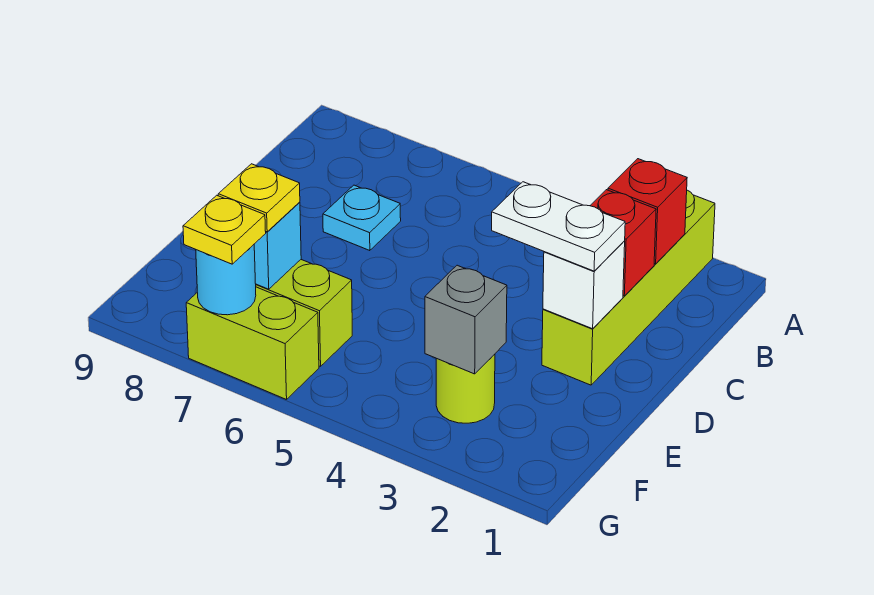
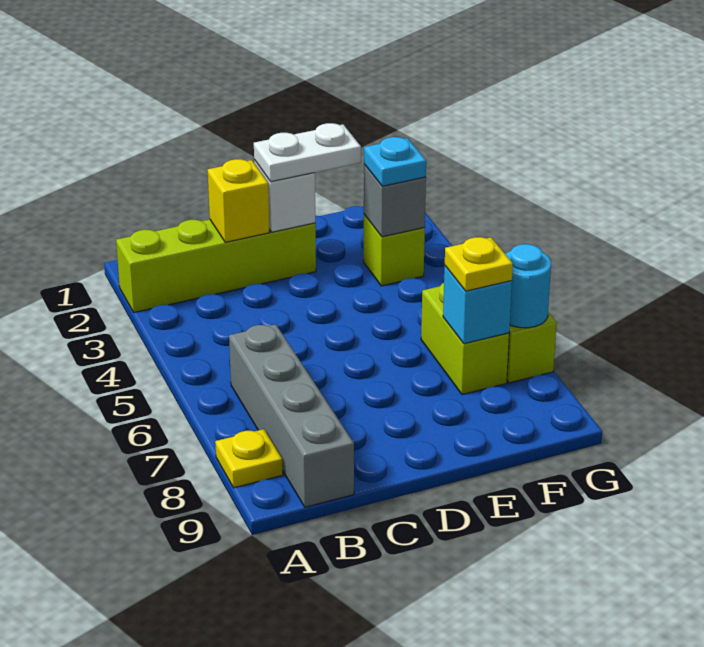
red brick B2 level 2 -> none
none -> grey brick B6:B9 level 1
red brick C2 level 2 -> yellow brick C2 level 2
cyan plate C7 level 1 -> cyan plate F3 level 3
white plate D2:D3 level 3 -> white plate D2:E2 level 3
lime round brick F3 level 1 -> lime brick F3 level 1
yellow plate G7 level 3 -> yellow plate A8 level 1

